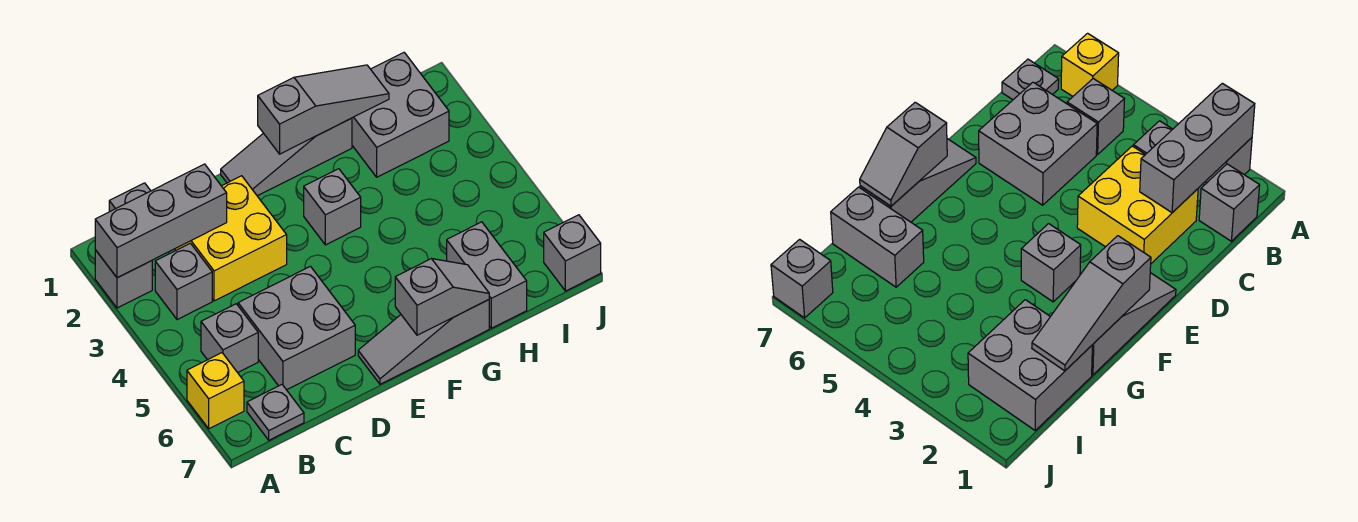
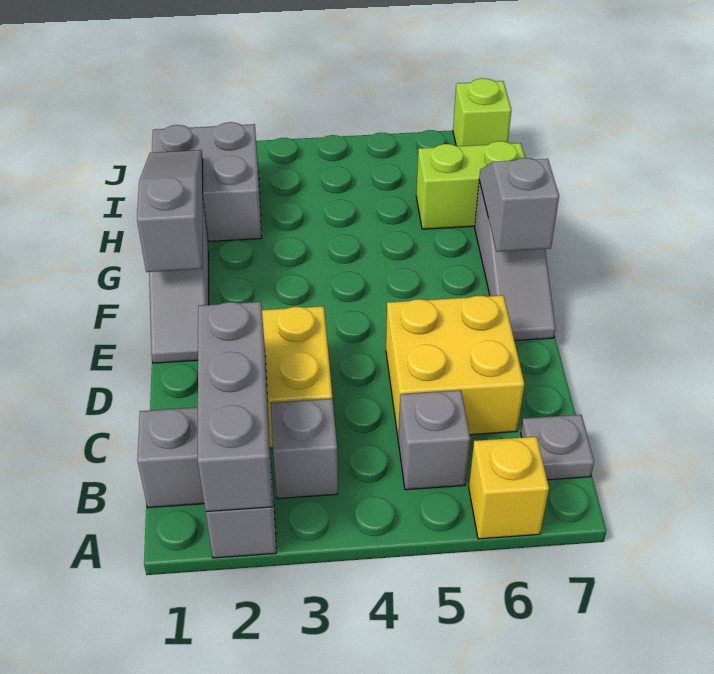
grey brick C5:D6 level 1 -> yellow brick C5:D6 level 1
grey brick F3 level 1 -> none
grey brick H6:H7 level 1 -> lime brick H6:H7 level 1
grey brick J7 level 1 -> lime brick J7 level 1

